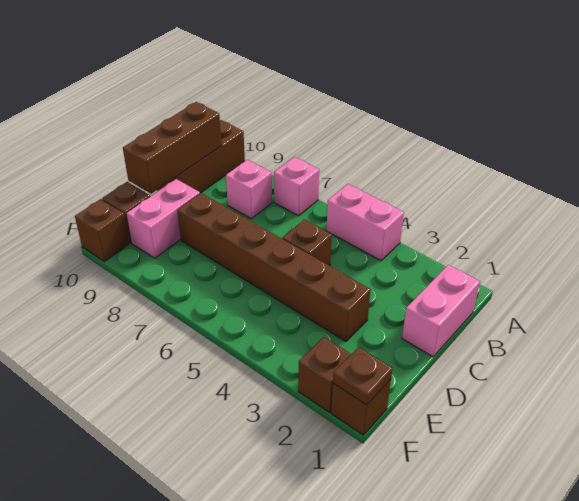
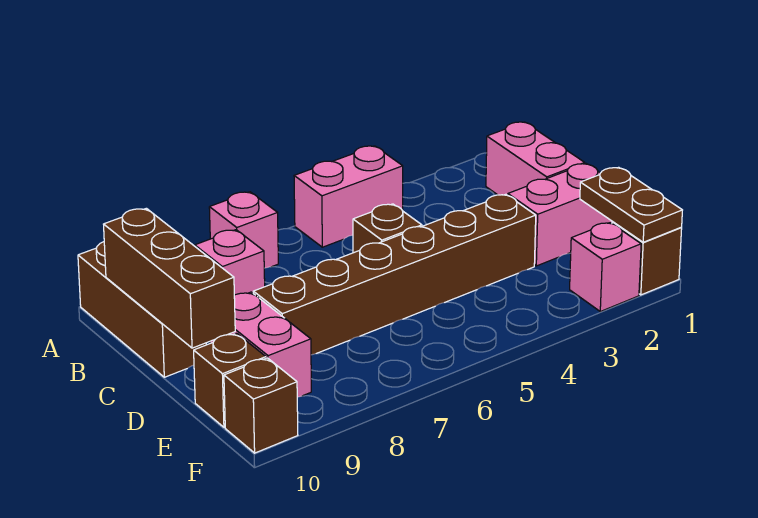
none -> pink brick D1:D2 level 1
brown plate F1 level 2 -> brown plate E1:F1 level 2
brown brick F2 level 1 -> pink brick F2 level 1

